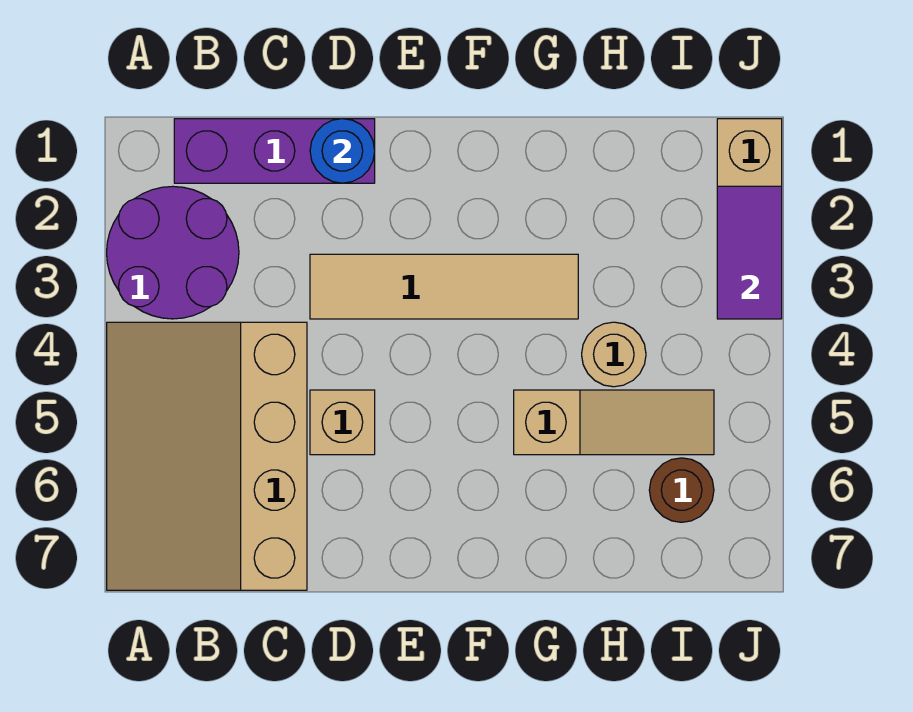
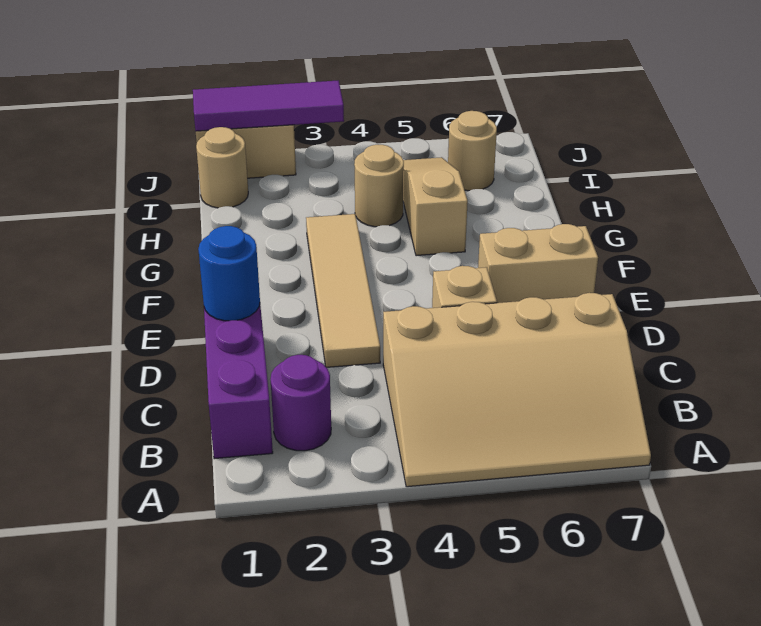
purple round brick A2:B3 level 1 -> purple round brick B2 level 1
none -> tan brick E6:E7 level 1
none -> tan round brick I1 level 1
brown round brick I6 level 1 -> tan round brick I6 level 1
purple tile J2:J3 level 2 -> purple tile J1:J3 level 2

